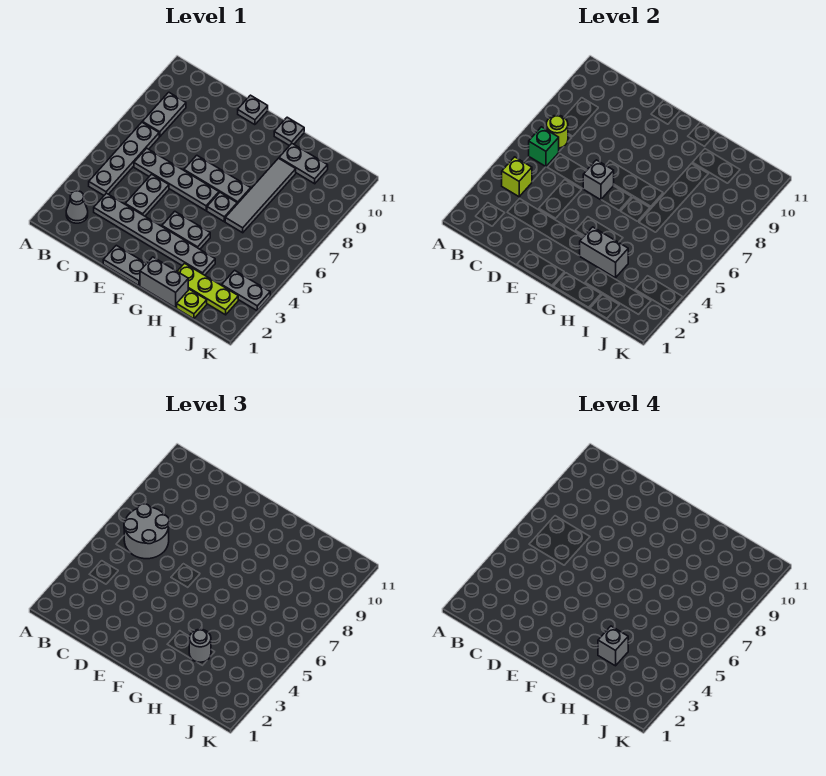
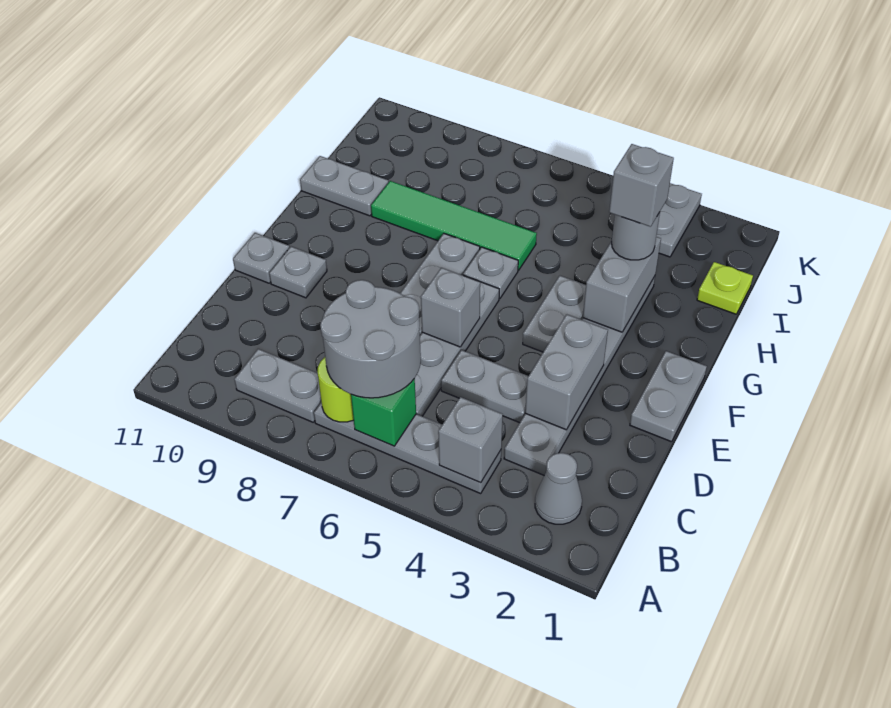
lime brick B4 level 2 -> grey brick B4 level 2
grey brick G1:H1 level 1 -> grey brick D3:E3 level 2
grey plate G11 level 1 -> grey plate E10 level 1
lime plate H2:J2 level 1 -> none
grey tile H6:H9 level 1 -> green tile H6:H9 level 1
grey plate H10:I10 level 1 -> grey plate H10:H11 level 1

